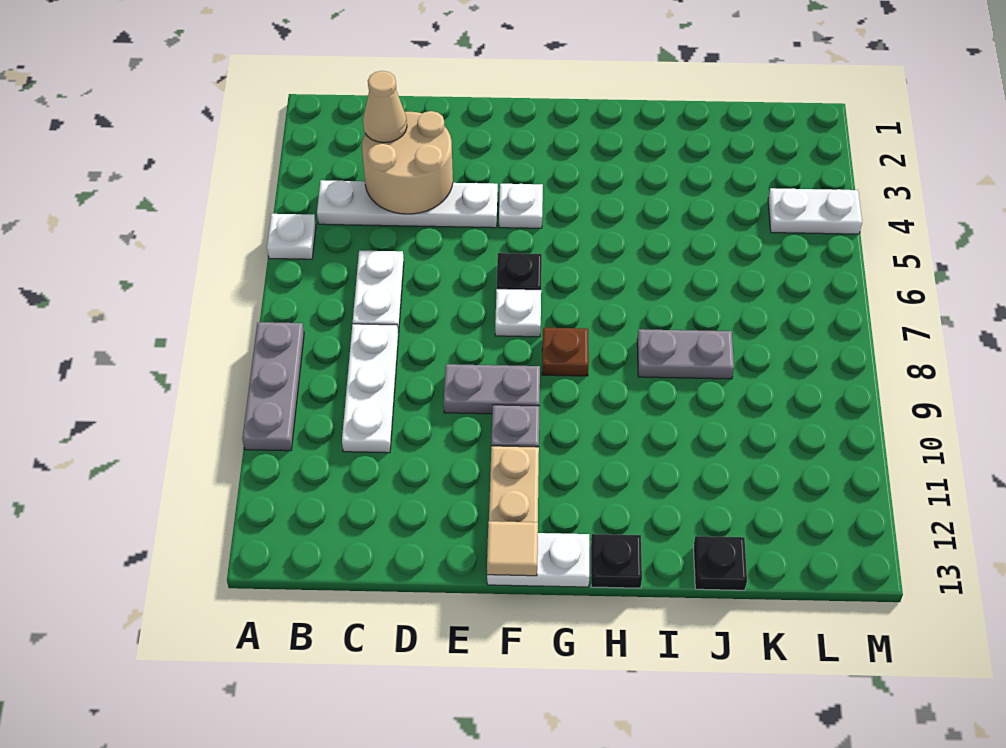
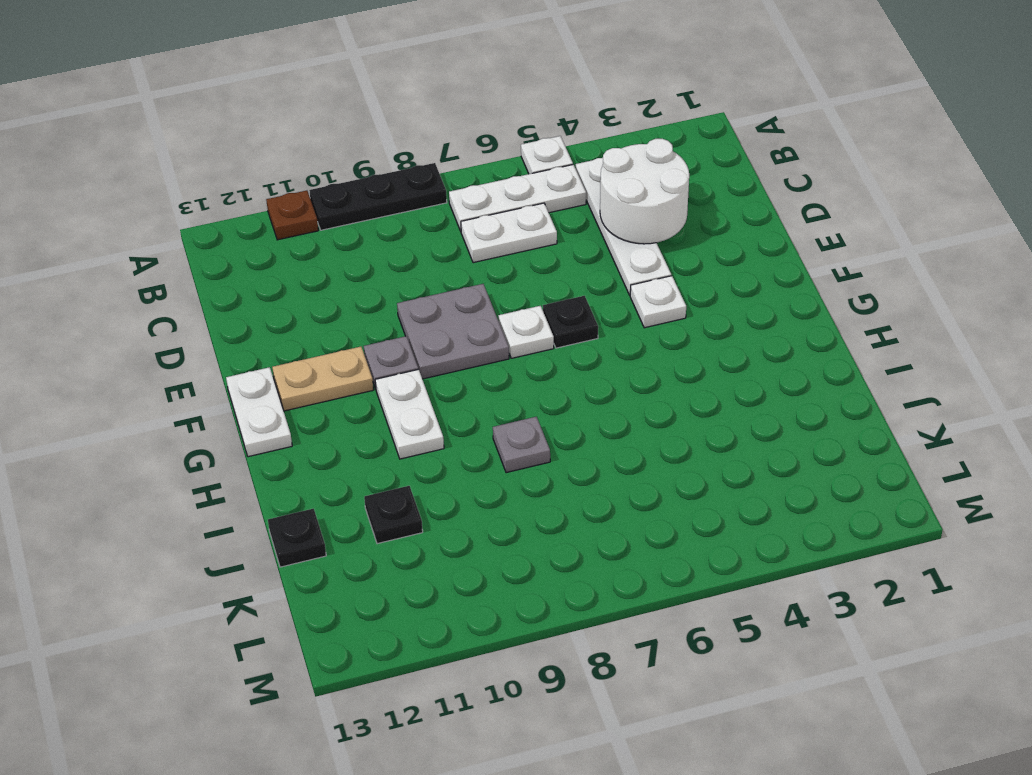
grey plate A8:A10 level 1 -> black plate A8:A10 level 1
tan round brick C3:D4 level 2 -> white round brick C3:D4 level 2
tan cone C3 level 3 -> none
white plate C8:C10 level 1 -> white plate B5:B7 level 1
grey plate E9:F9 level 1 -> grey plate E8:F9 level 1
tan tile F13 level 2 -> none
brown plate G8 level 1 -> brown plate A11 level 1
black plate H13 level 1 -> black plate J11 level 1
grey plate I8:J8 level 1 -> grey plate I8 level 1
white plate L4:M4 level 1 -> white plate G10:H10 level 1

